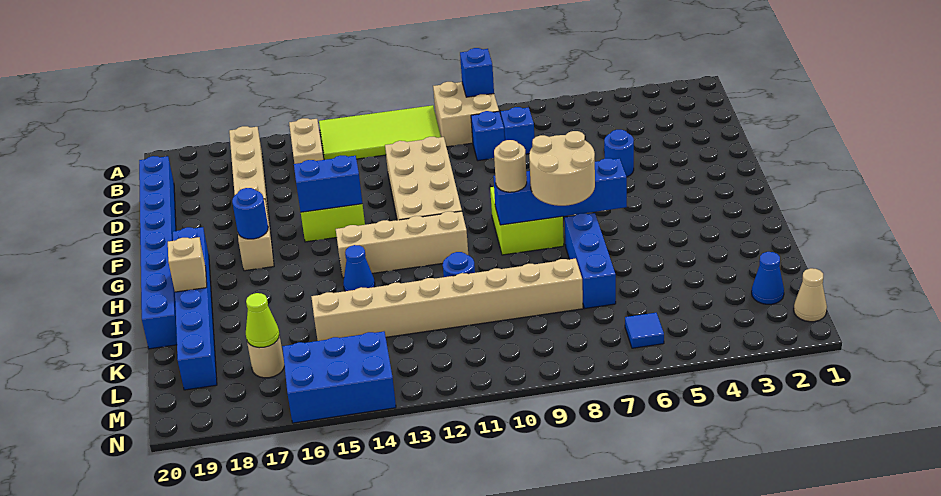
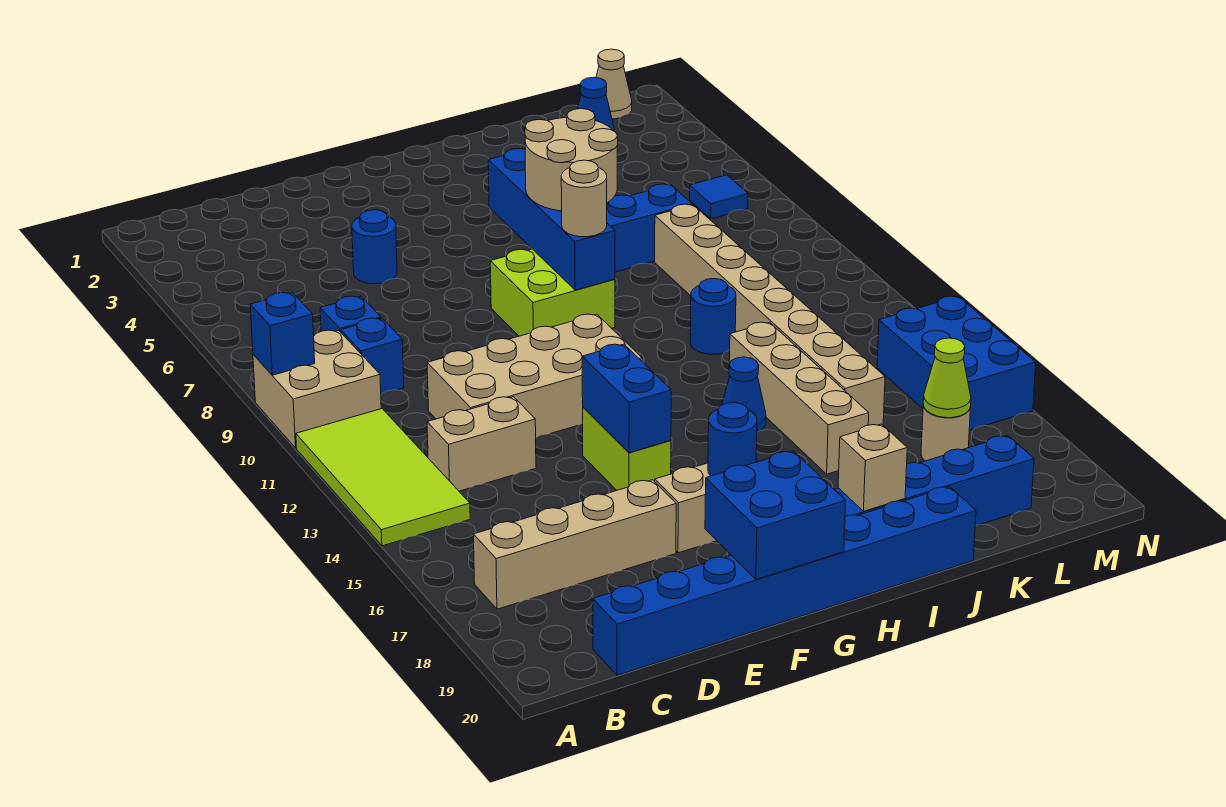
tan brick B15:C15 level 1 -> tan brick C13:D13 level 1
none -> blue brick F19:G20 level 2
tan brick H11:H14 level 1 -> tan brick J13:J16 level 1

